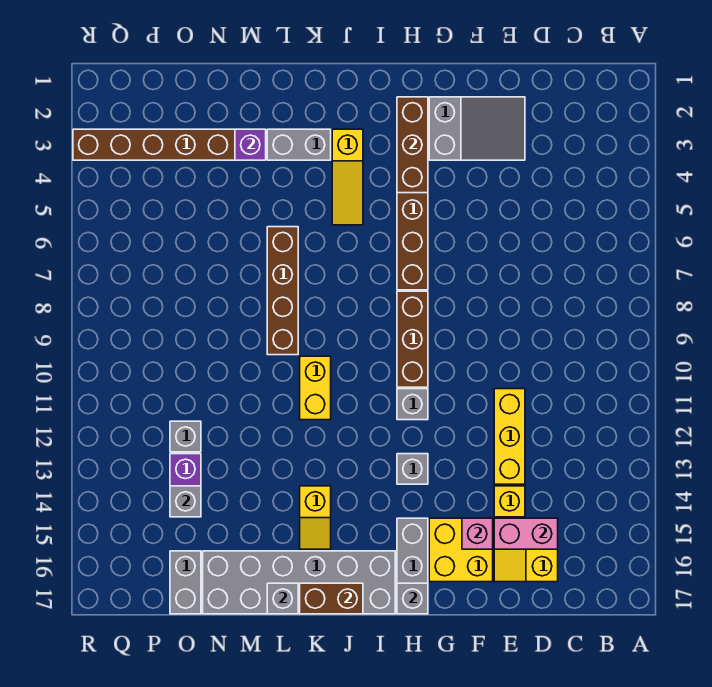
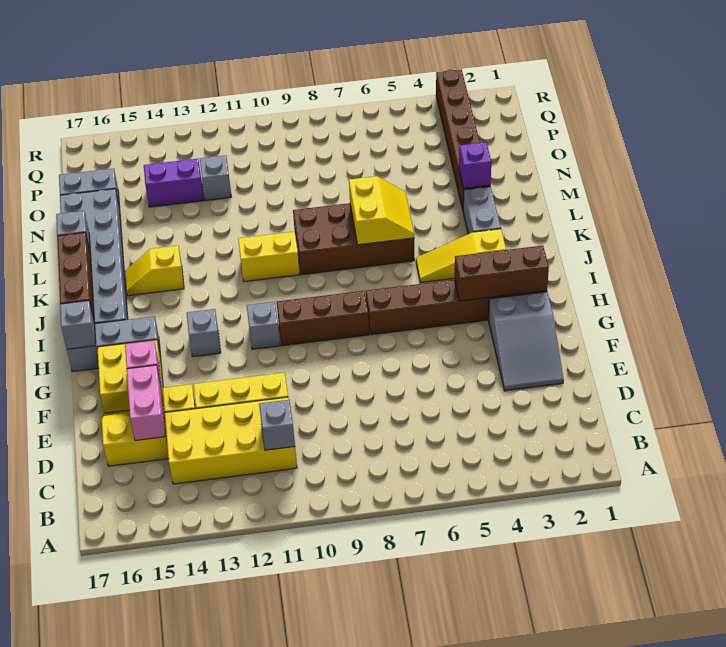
none -> yellow brick C11:D14 level 1
brown brick J17:K17 level 2 -> brown brick I17:K17 level 2
none -> yellow slope K6:L7 level 2 top 7
brown brick L6:L9 level 1 -> brown brick K6:L9 level 1
grey brick O14 level 2 -> grey brick C11 level 2

